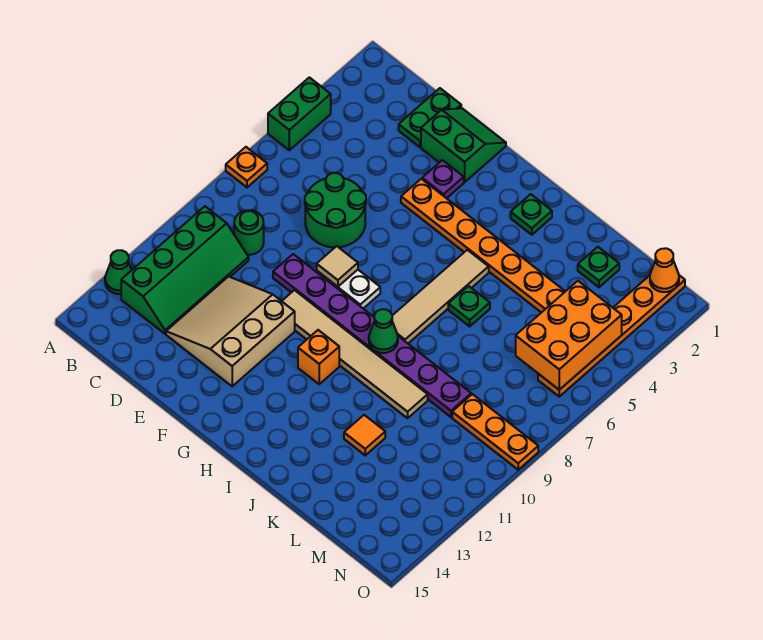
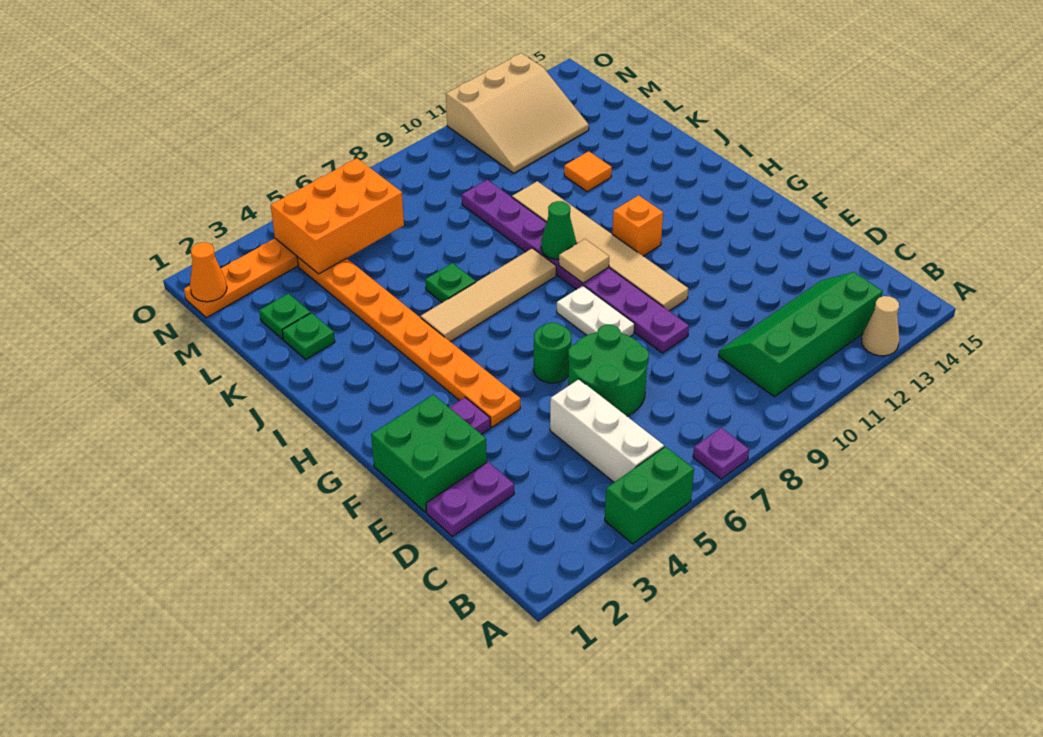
orange plate A7 level 1 -> purple plate A7 level 1
green cone A13 level 1 -> tan cone A13 level 1
none -> white brick B5:D5 level 1
green round brick C9 level 1 -> green round brick F6 level 1
green plate D1:D2 level 1 -> purple plate D1:D2 level 1
tan slope D11:F13 level 1 top F -> tan slope M11:O13 level 1 top O
green slope E1:F2 level 1 top 2 -> green brick E1:F2 level 1
tan tile F8 level 2 -> tan tile H9 level 2
green plate I2 level 1 -> green plate K2 level 1
orange plate M9:O9 level 1 -> none

